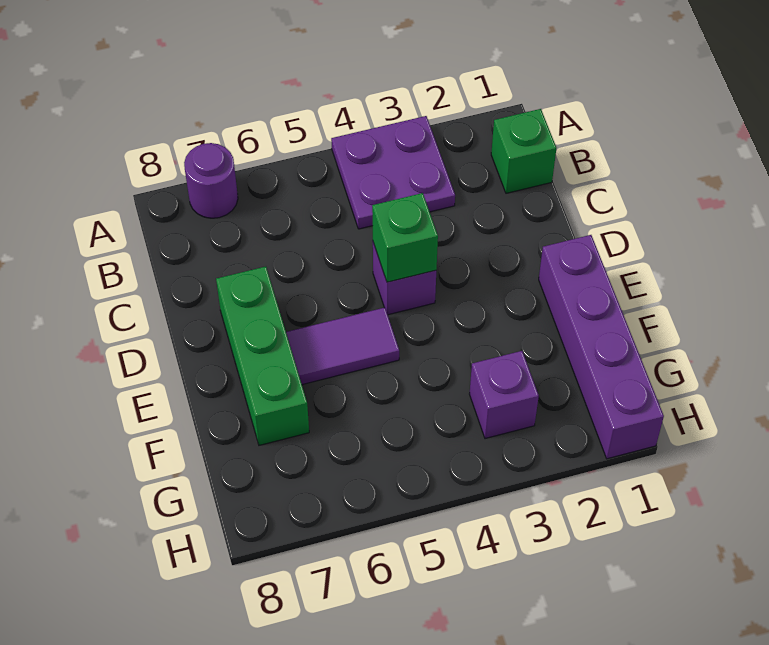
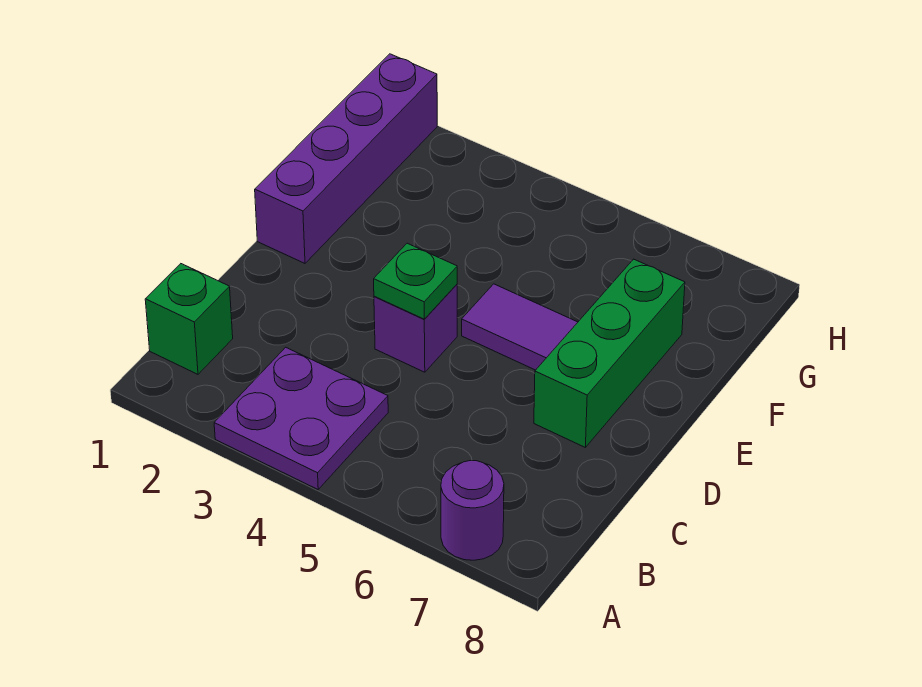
green brick D4 level 2 -> green plate D4 level 2
purple brick G3 level 1 -> none

